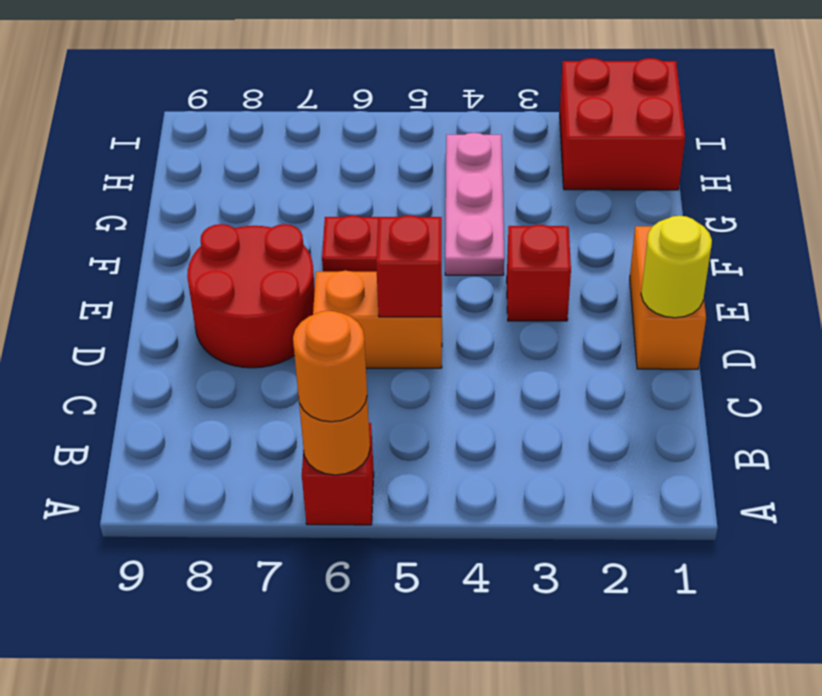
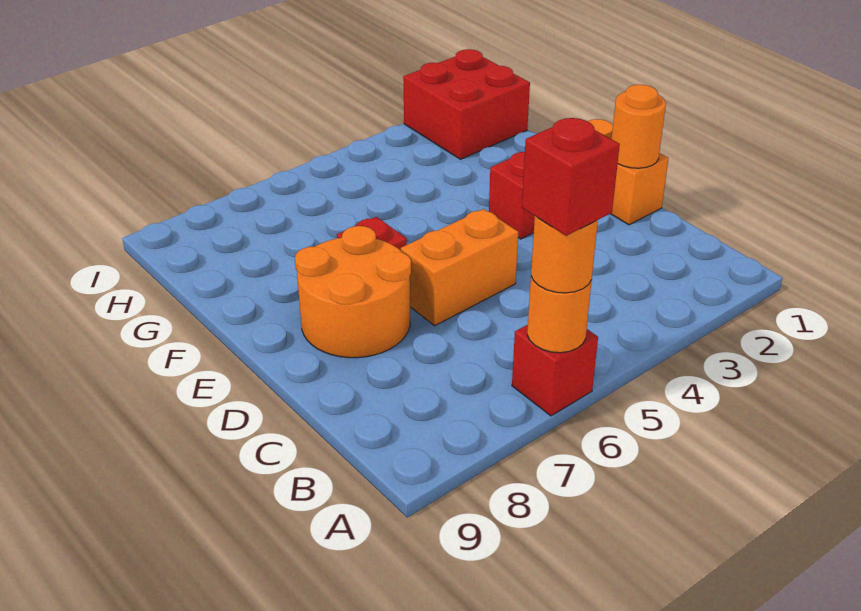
yellow round brick D1 level 2 -> orange round brick D1 level 2
red brick D5 level 2 -> red brick A6 level 4
red round brick D7:E8 level 1 -> orange round brick D7:E8 level 1
pink plate F4:H4 level 1 -> none

